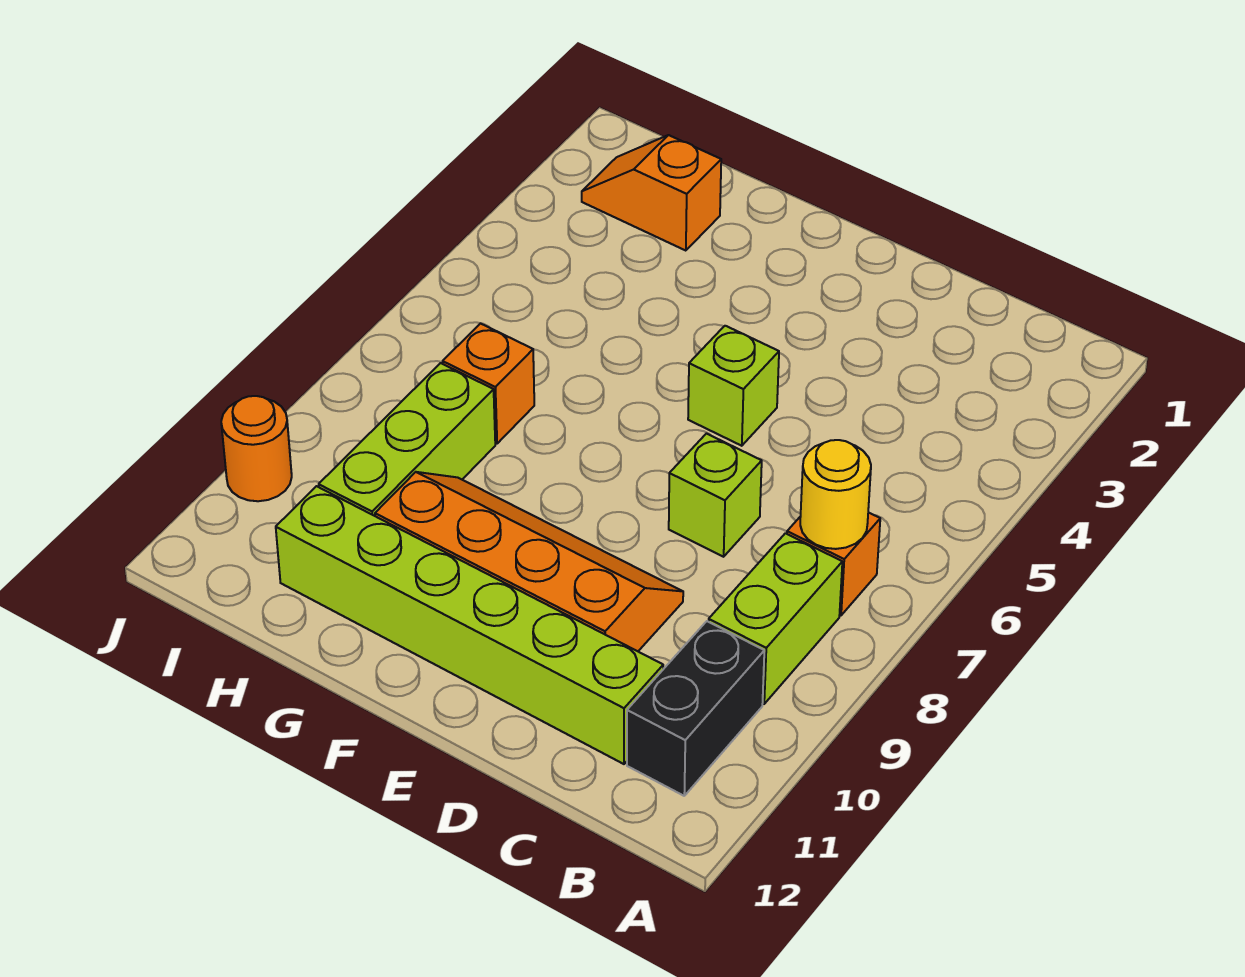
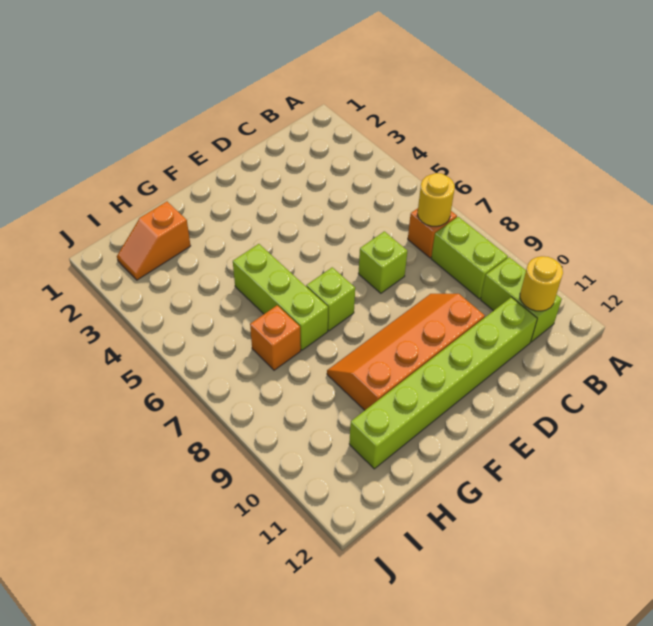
black brick B10:B11 level 1 -> lime brick B10:B11 level 1
none -> yellow round brick B11 level 2
lime brick E5 level 1 -> lime brick F7 level 1
lime brick H8:H10 level 1 -> lime brick G5:G7 level 1
orange round brick J10 level 1 -> none

